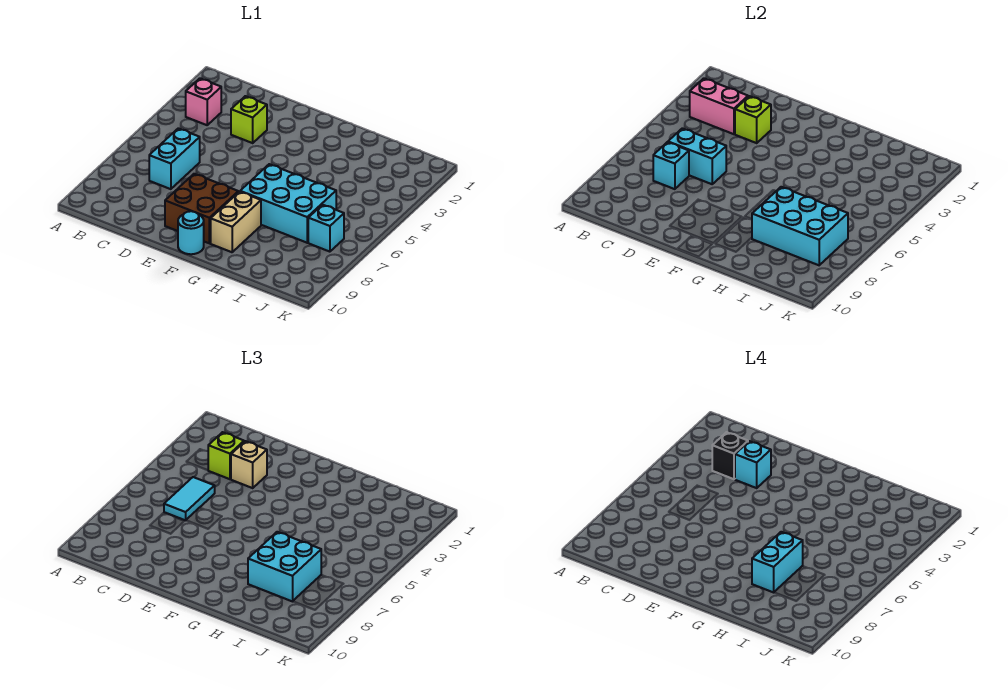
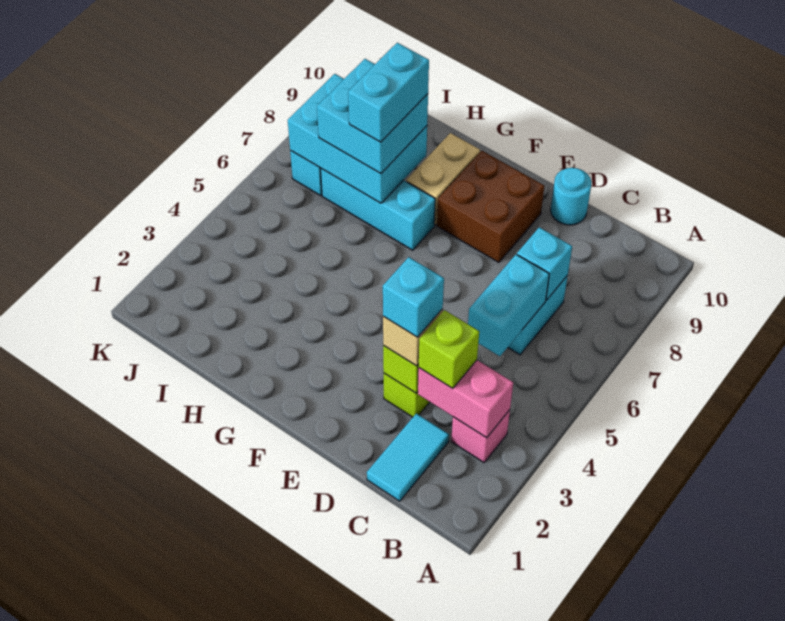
black brick C3 level 4 -> none
cyan tile C5:C6 level 3 -> cyan tile C1:C2 level 1
cyan brick C6:D6 level 2 -> cyan brick C5:C6 level 2
cyan round brick F10 level 1 -> cyan round brick D10 level 1
cyan brick G6:I7 level 1 -> cyan brick G7:I7 level 1

